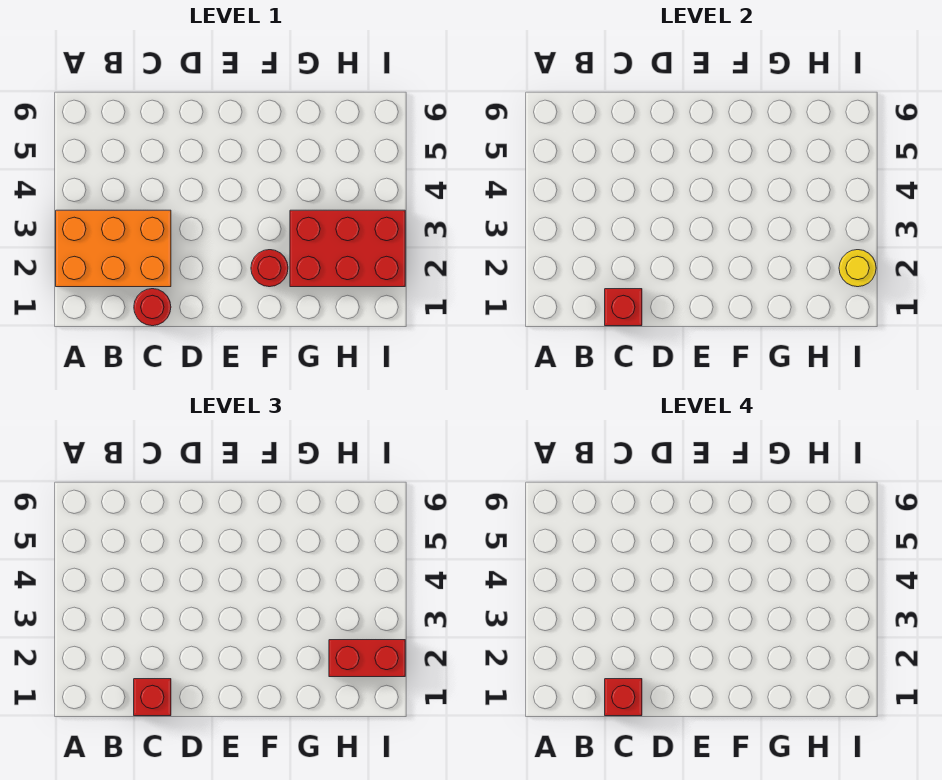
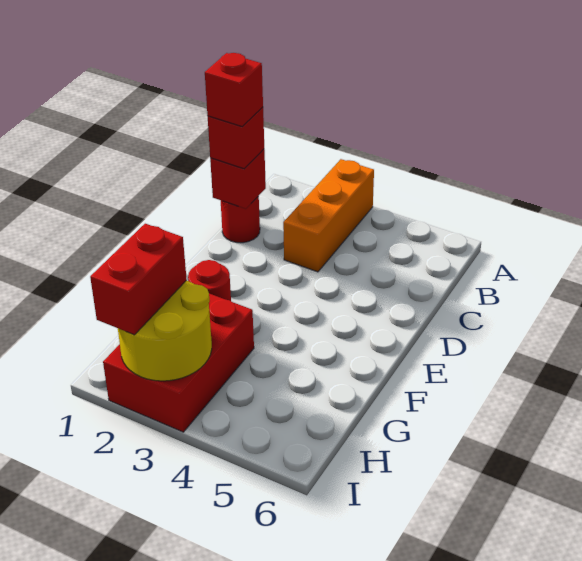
orange brick A2:C3 level 1 -> orange brick A3:C3 level 1
yellow round brick I2 level 2 -> yellow round brick H2:I3 level 2

